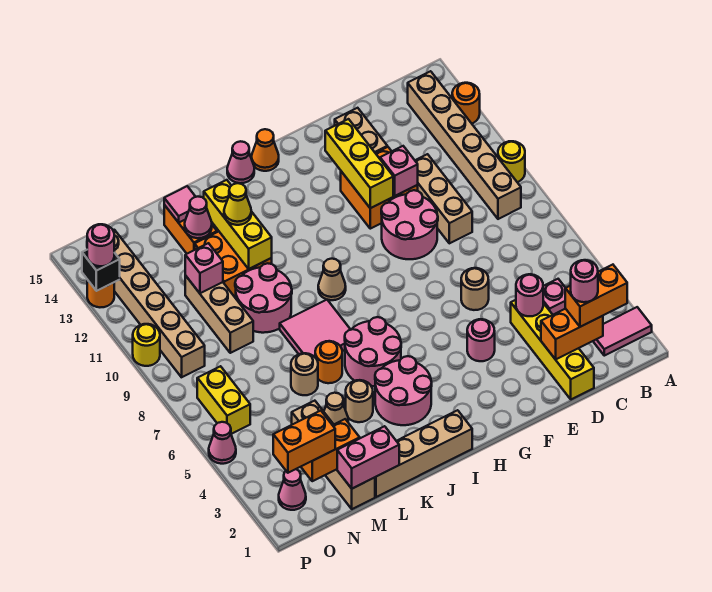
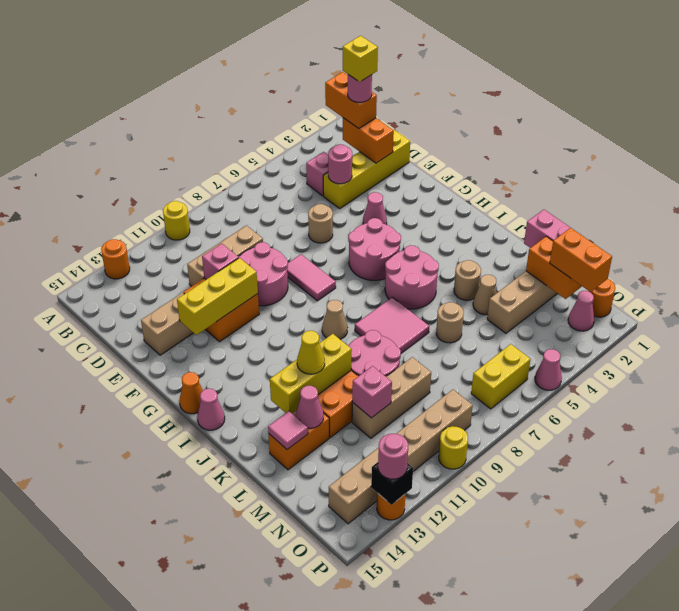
pink tile A2:B2 level 1 -> pink tile F8:G8 level 1
tan brick B9:B14 level 1 -> none
none -> yellow brick C2 level 5
pink round brick F4 level 1 -> pink cone F4 level 1
tan brick I1:L1 level 1 -> none
pink round brick I3:J4 level 1 -> pink round brick G5:H6 level 1
orange round brick K6 level 1 -> orange round brick O1 level 1

